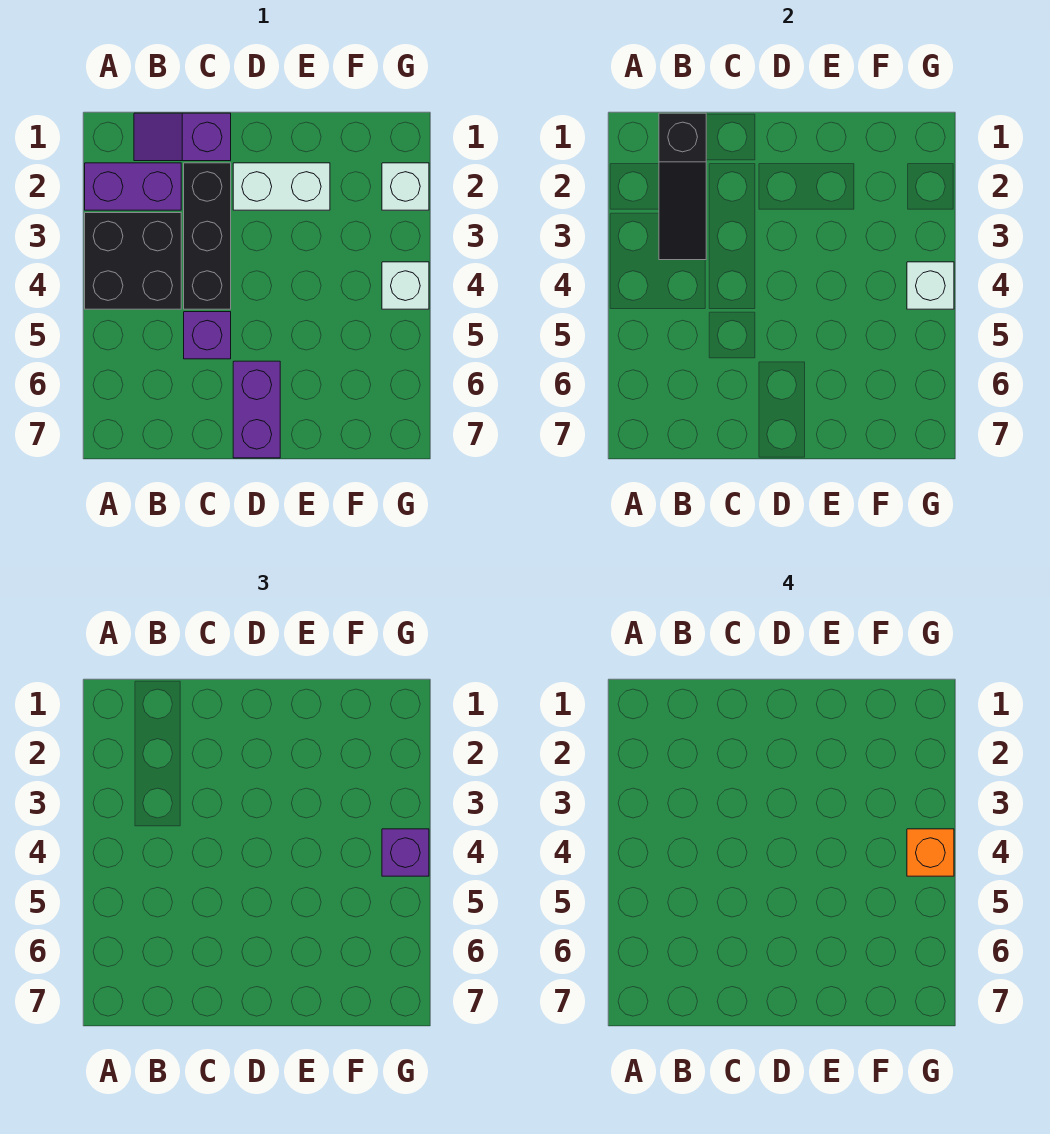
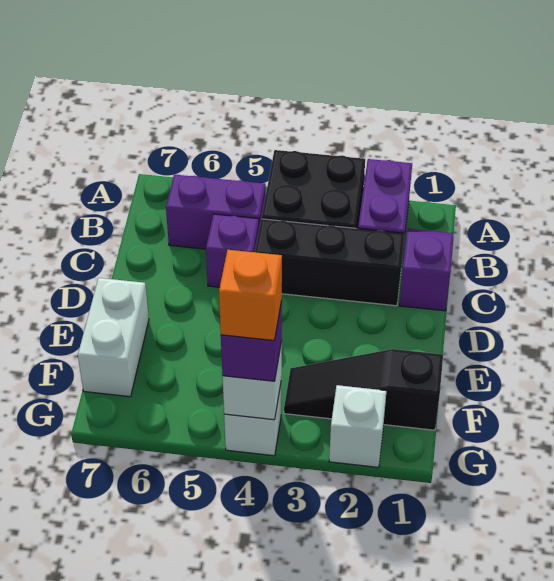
black slope B1:B3 level 2 top 1 -> black slope F1:F3 level 1 top 1
white brick D2:E2 level 1 -> white brick E7:F7 level 1
purple brick D6:D7 level 1 -> purple brick B5:B6 level 1

